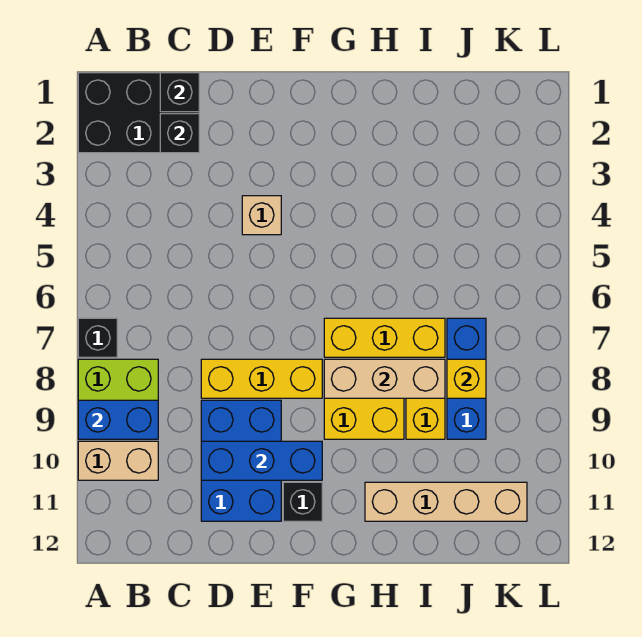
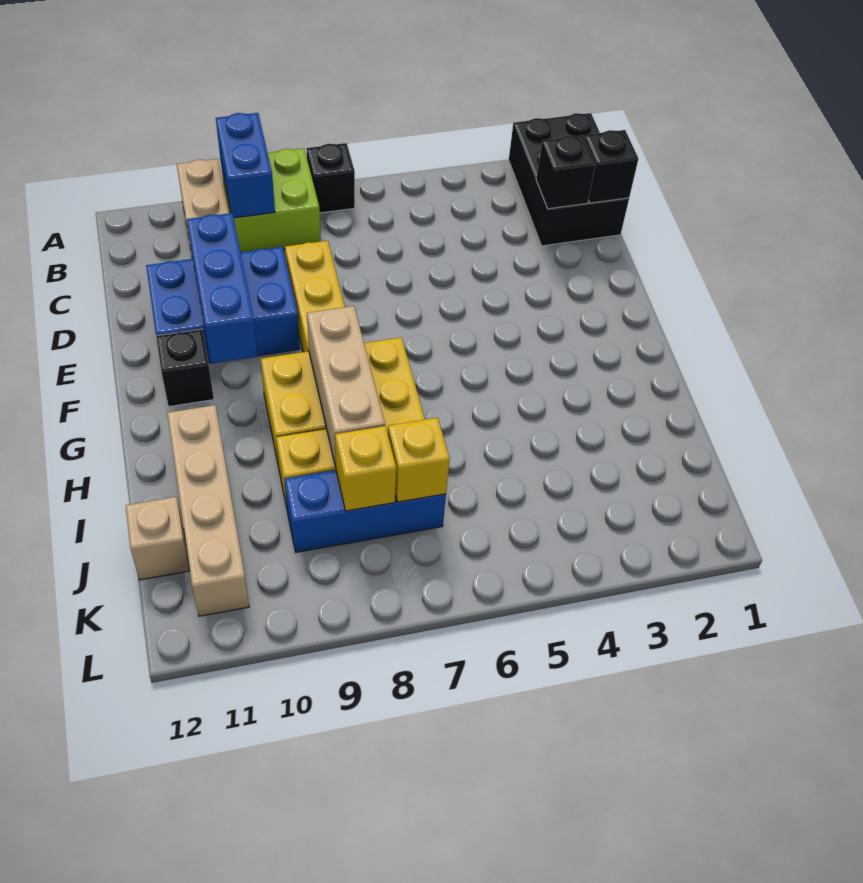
tan brick E4 level 1 -> tan brick J12 level 1
none -> yellow brick J7 level 2

